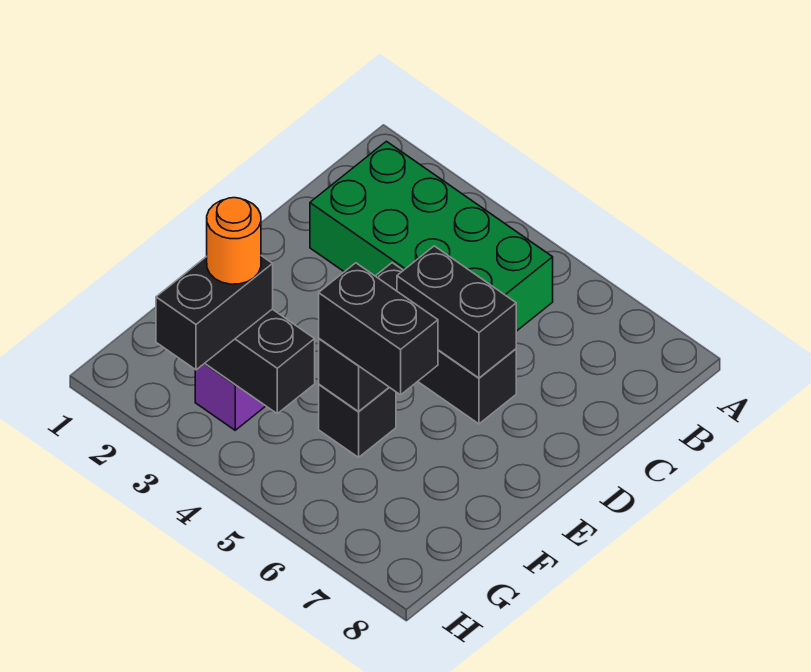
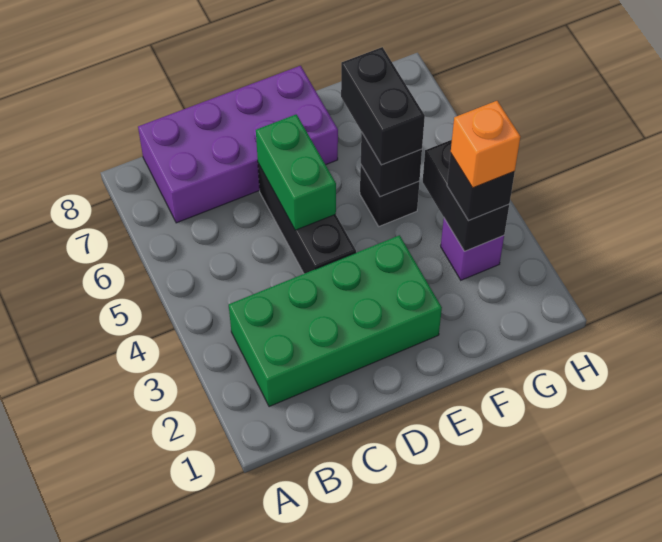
green brick B2:C5 level 1 -> green brick B2:E3 level 1
none -> purple brick B7:E8 level 1
black brick D5:D6 level 2 -> green brick D5:D6 level 2
black brick G3:H3 level 3 -> black brick G3 level 3
orange round brick G3 level 4 -> orange brick G3 level 4

